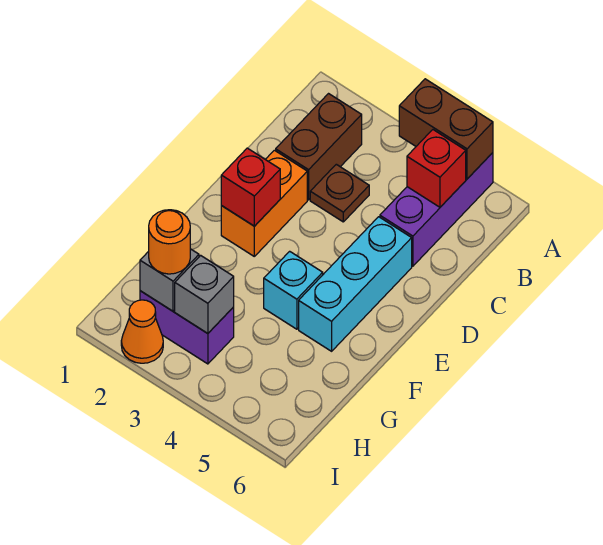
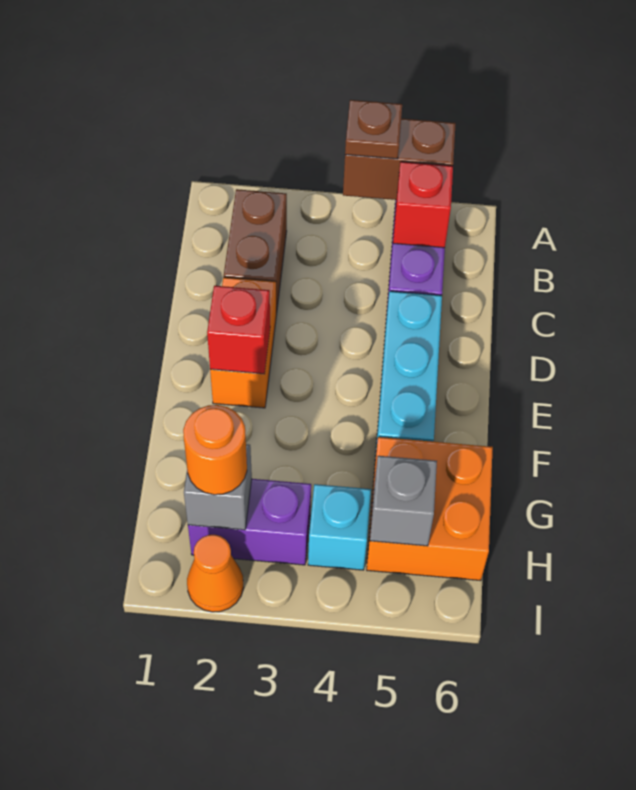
brown plate C3 level 1 -> brown plate A4 level 3
cyan brick F4 level 1 -> cyan brick H4 level 1
none -> orange brick G5:H6 level 1
grey brick H3 level 2 -> grey brick H5 level 2

